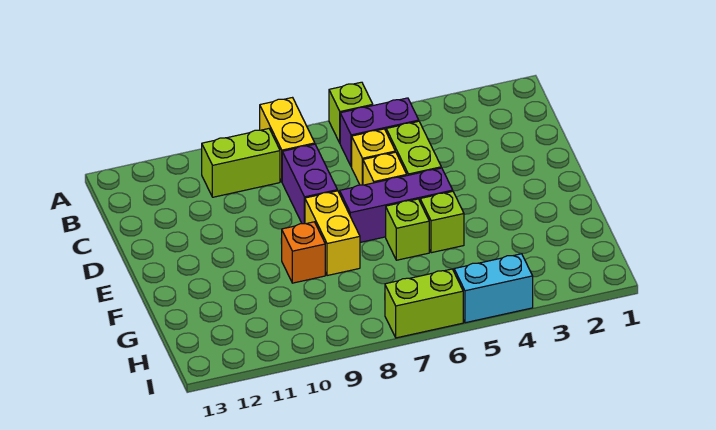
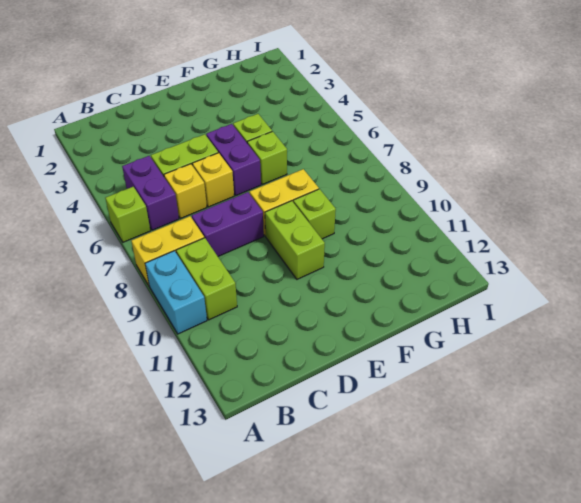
purple brick E5:E7 level 1 -> purple brick E5:E6 level 1
orange brick F9 level 1 -> lime brick F9 level 1
cyan brick I4:I5 level 1 -> cyan brick A9:A10 level 1
lime brick I6:I7 level 1 -> lime brick E9:E10 level 1

